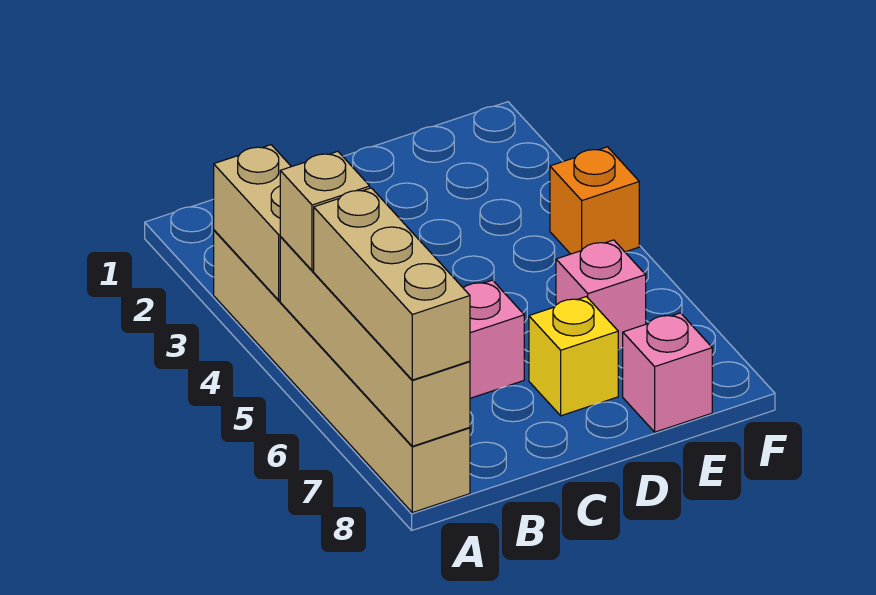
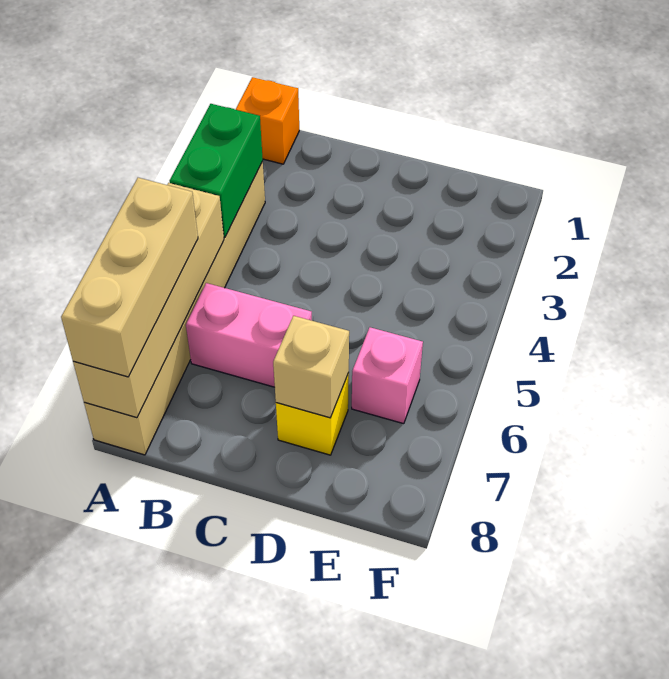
tan brick A3:A4 level 2 -> green brick A3:A4 level 2
tan brick A5 level 3 -> tan brick D7 level 2
pink brick E8 level 1 -> none
orange brick F4 level 1 -> orange brick A1 level 1

